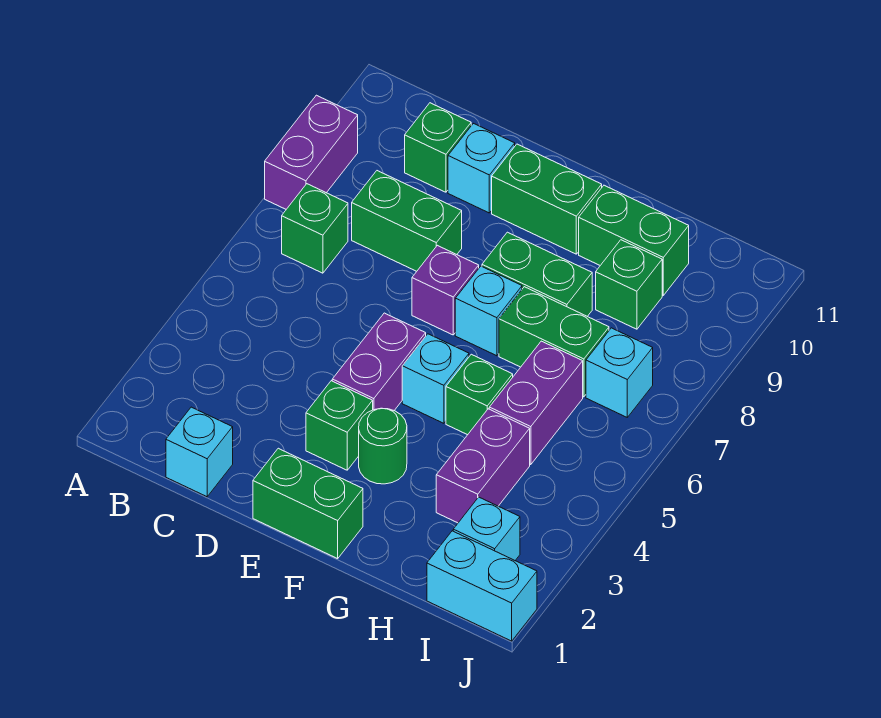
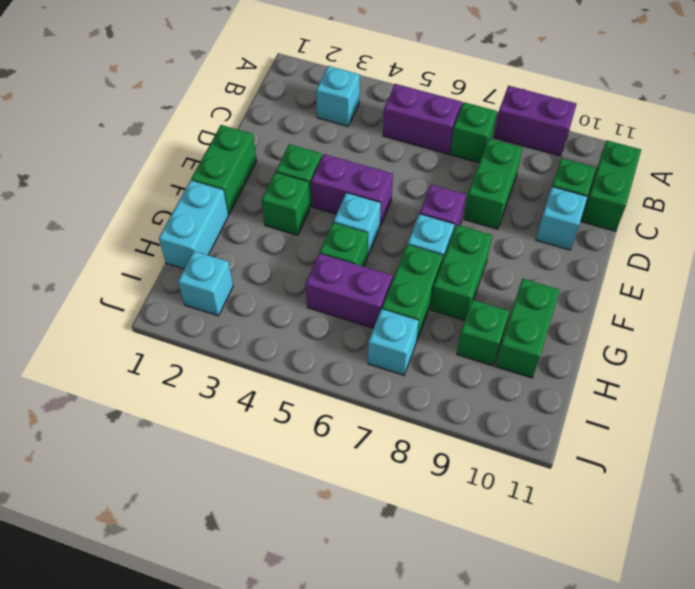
cyan brick C1 level 1 -> cyan brick B3 level 1
green brick E10:F10 level 1 -> green brick B11:C11 level 1
green round brick F3 level 1 -> green brick F3 level 1
purple brick H3:H4 level 1 -> purple brick B5:B6 level 1
cyan brick I1:J1 level 1 -> cyan brick G1:H1 level 1

